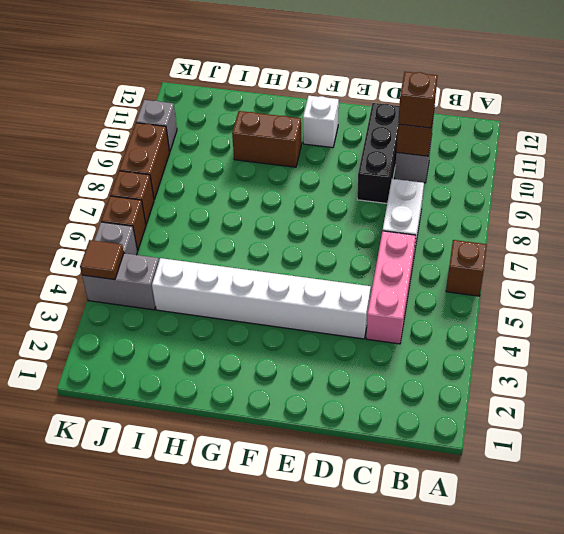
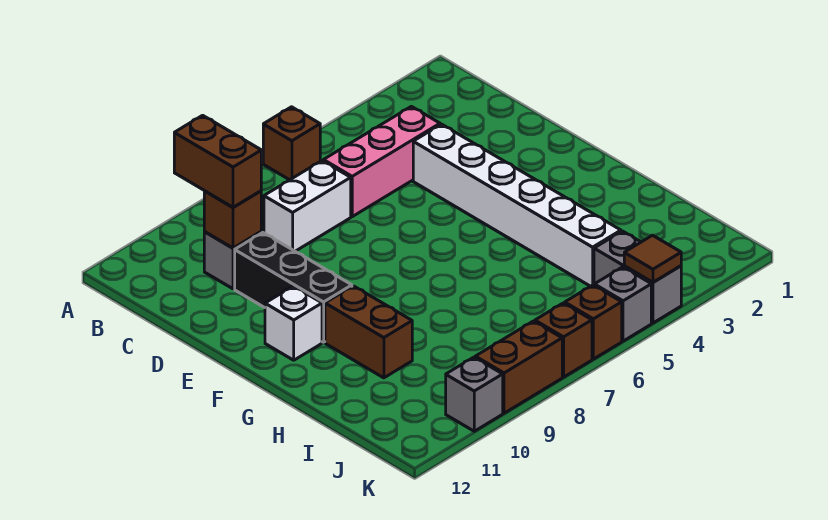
brown brick C10 level 3 -> brown brick B10:C10 level 3
black brick D9:D11 level 1 -> black brick D10:F10 level 1

